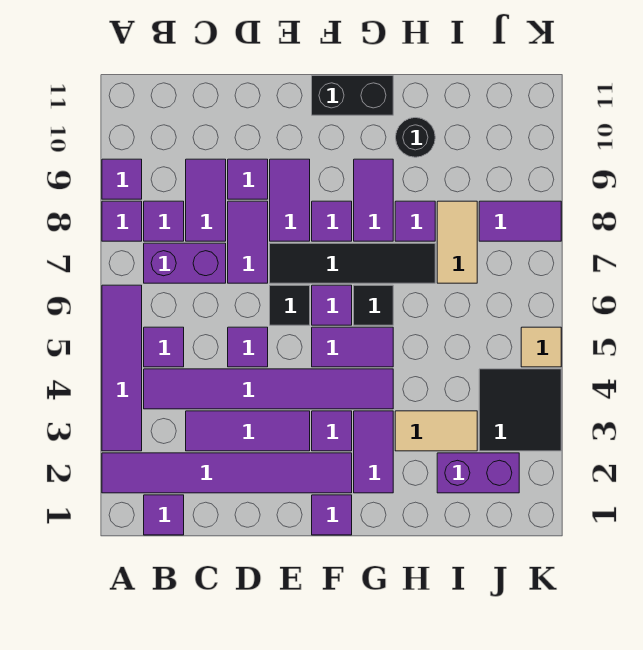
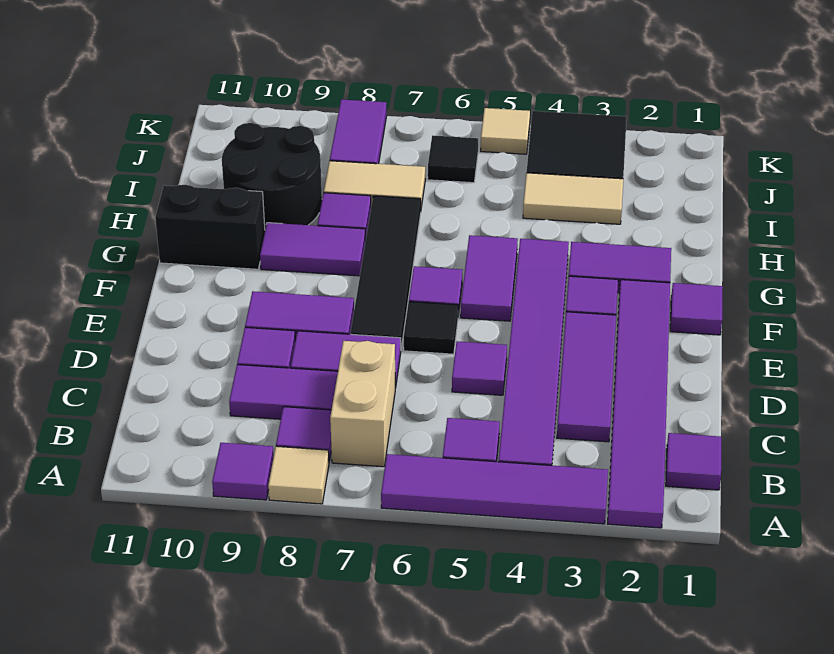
purple tile A8 level 1 -> tan tile A8 level 1
purple brick B7:C7 level 1 -> tan brick B7:C7 level 1
purple tile F8 level 1 -> none
black brick F11:G11 level 1 -> black brick G10:G11 level 1
black tile G6 level 1 -> black tile J6 level 1
tan tile H3:I3 level 1 -> tan tile I3:I4 level 1
black round brick H10 level 1 -> black round brick H9:I10 level 1
purple brick I2:J2 level 1 -> none

